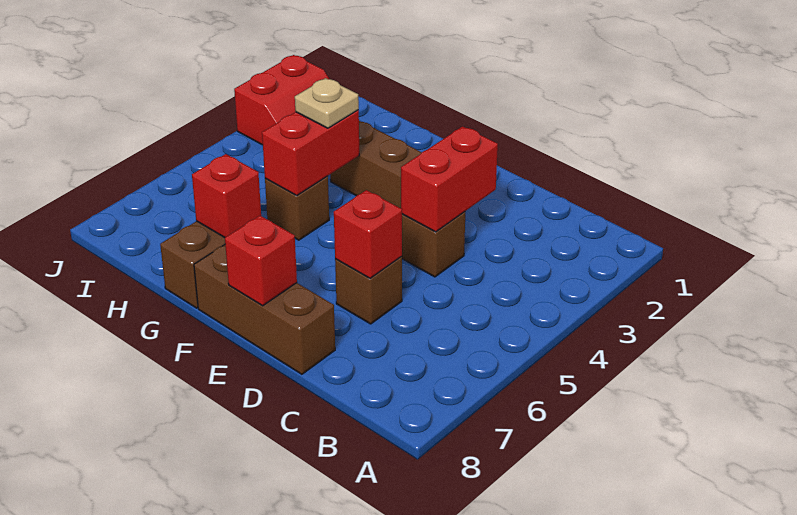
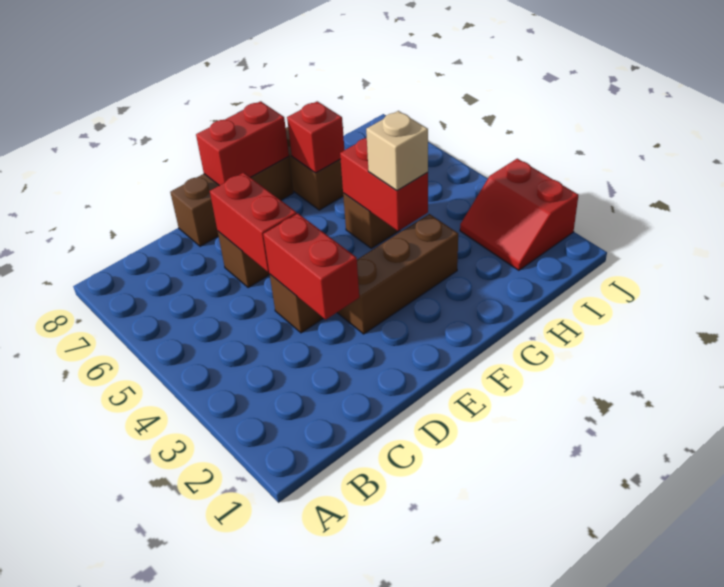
red brick D6 level 2 -> red brick D5:D6 level 2
red brick E8 level 2 -> red brick E8:F8 level 2
tan plate G4 level 3 -> tan brick G4 level 3

